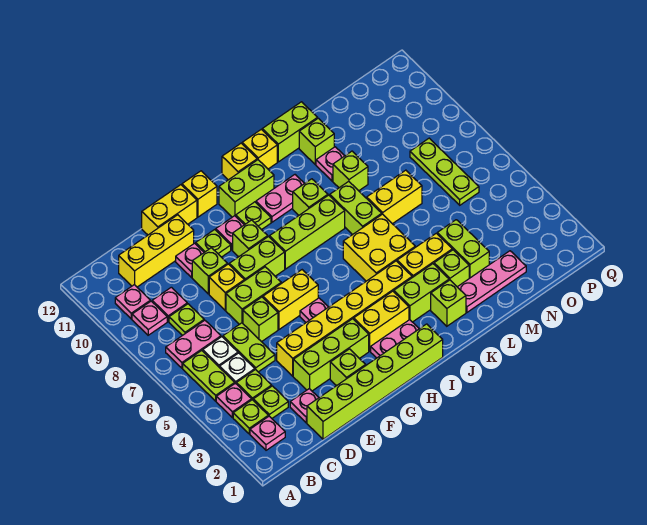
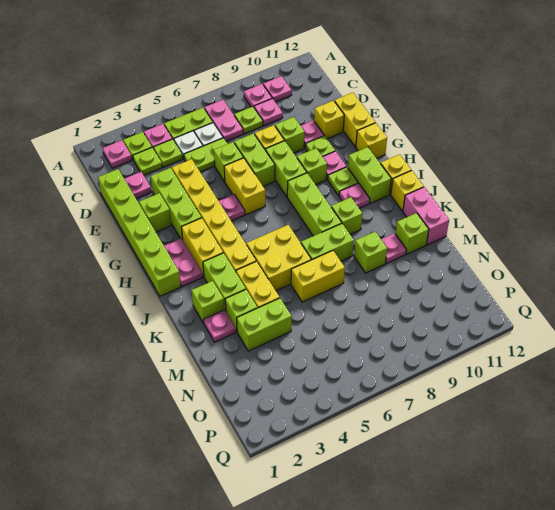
yellow brick C11:E11 level 1 -> yellow brick E11 level 1
pink plate I10:J10 level 1 -> pink plate I10 level 1
lime brick K12:L12 level 1 -> pink brick K12:L12 level 1
pink plate L2:N2 level 1 -> pink plate L2 level 1
yellow brick L7:M7 level 1 -> yellow brick L6:L7 level 1
lime plate O6:O8 level 1 -> none

